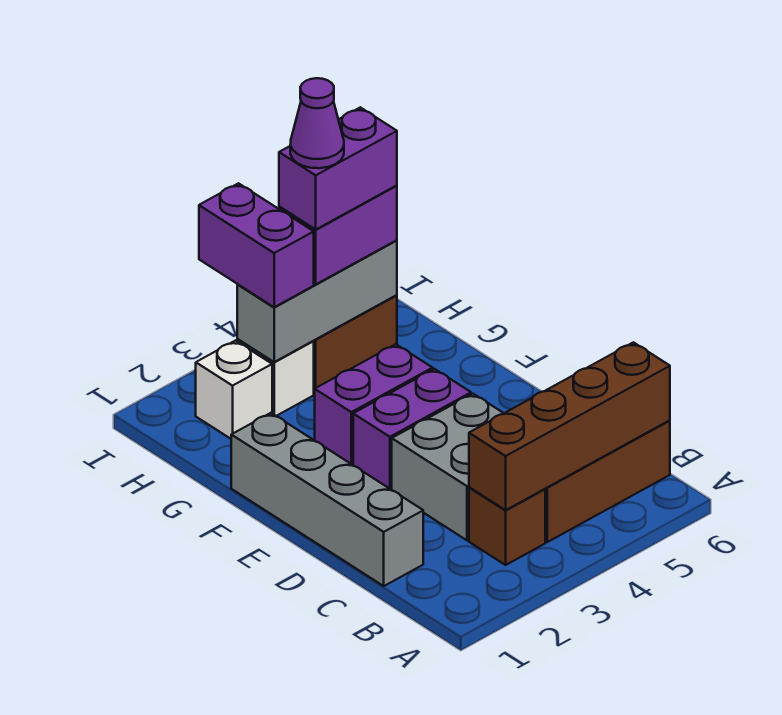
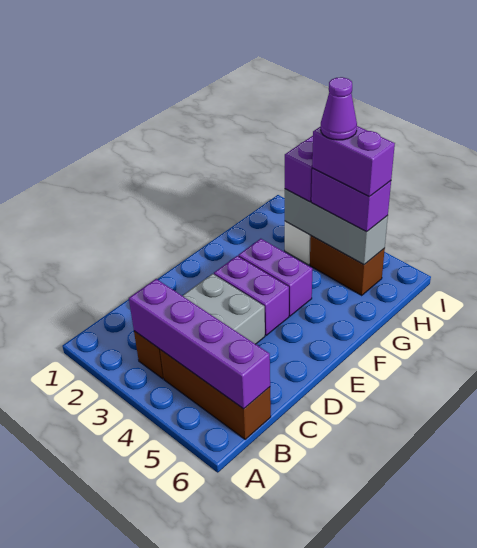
brown brick B3:B6 level 2 -> purple brick B3:B6 level 2
grey brick C1:F1 level 1 -> none
white brick H2 level 1 -> none

